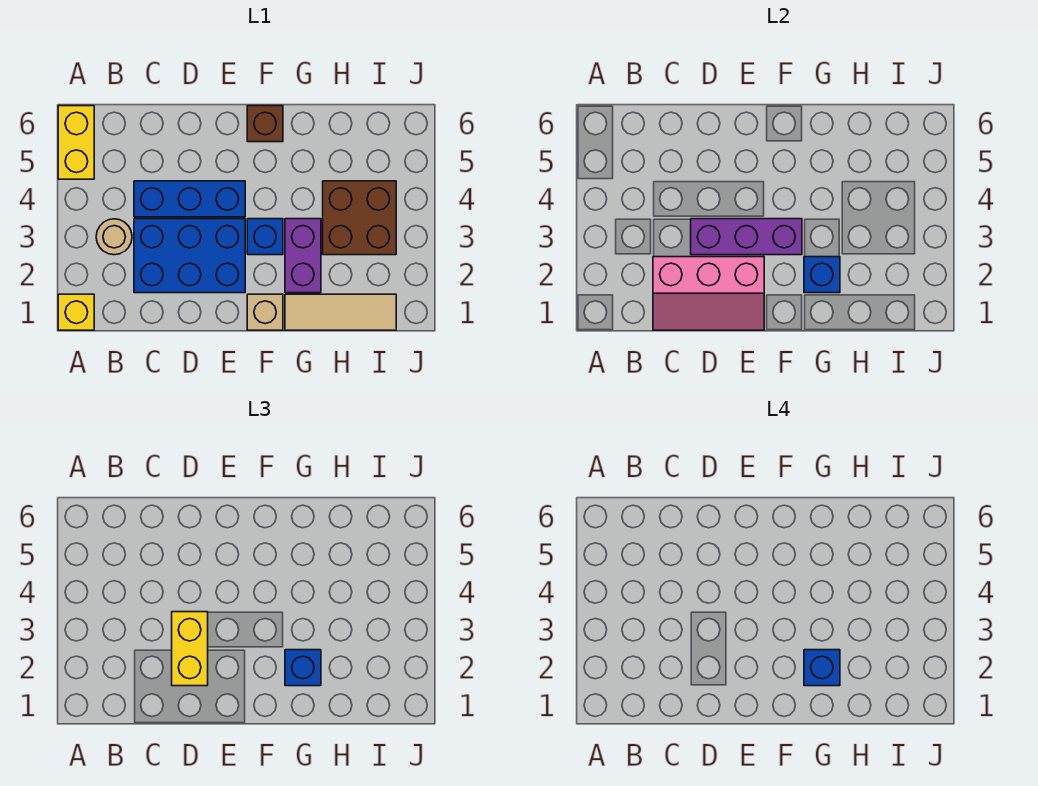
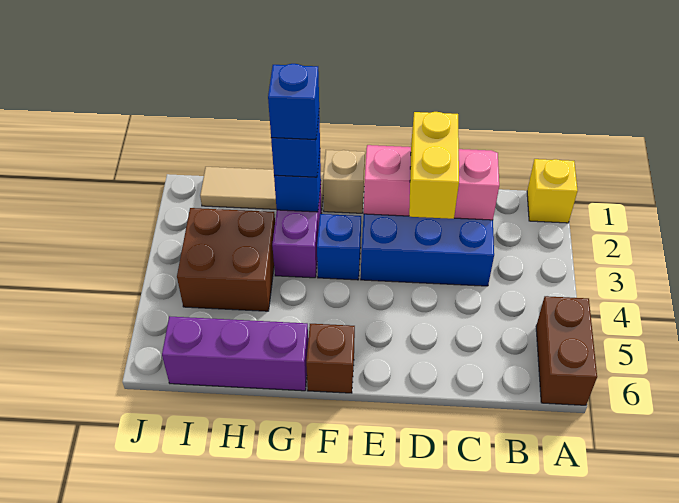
yellow brick A5:A6 level 1 -> brown brick A5:A6 level 1
tan round brick B3 level 1 -> none
blue brick C4:E4 level 1 -> none
purple brick D3:F3 level 2 -> purple brick G6:I6 level 1

